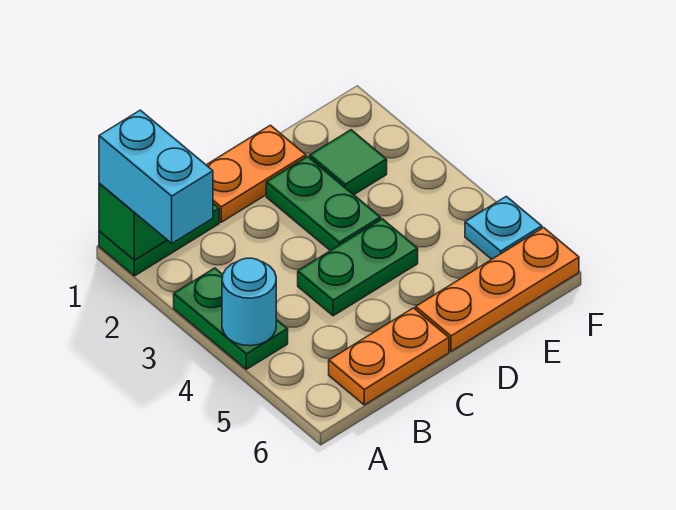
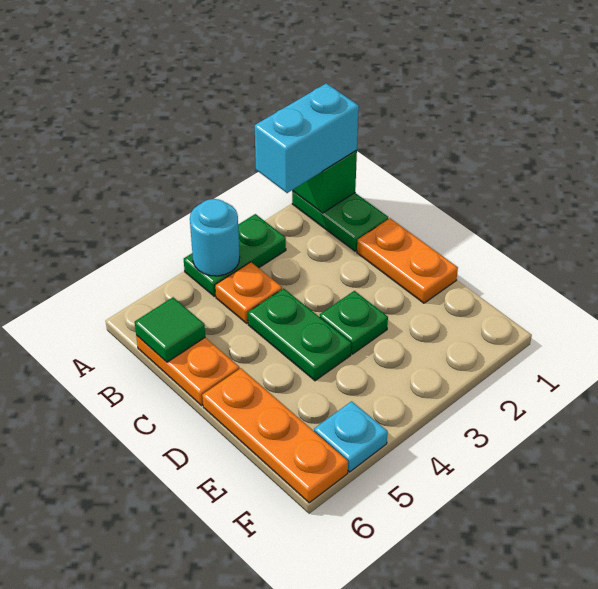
none -> orange plate B4 level 1
green plate D2:D3 level 1 -> green plate D3 level 1
green tile E2 level 1 -> green tile B6 level 2

